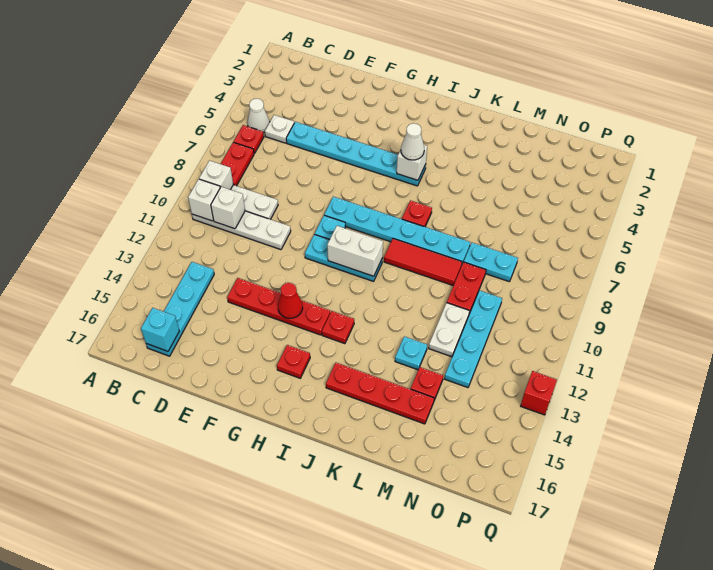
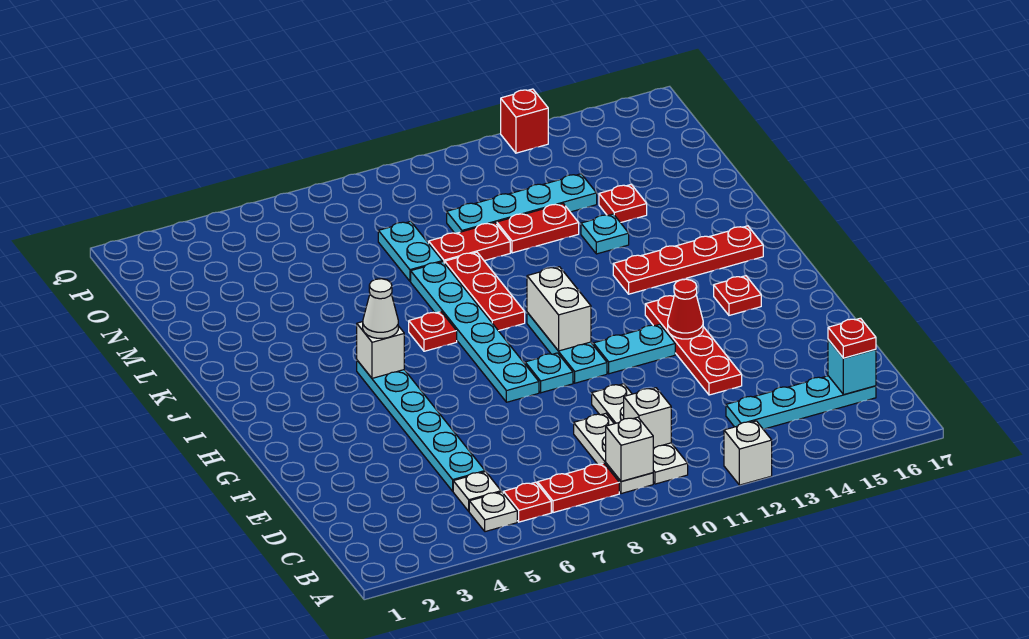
white cone B5 level 1 -> white plate B5 level 1
white brick B10 level 2 -> white brick A12 level 1
none -> cyan plate G11:G12 level 1
red plate I13 level 1 -> red plate C16 level 3
red tile J9:L9 level 1 -> red plate J9:L9 level 1
red plate J15:M15 level 1 -> red plate J13:J16 level 1
white plate M11:M12 level 1 -> red plate M11:M12 level 1

